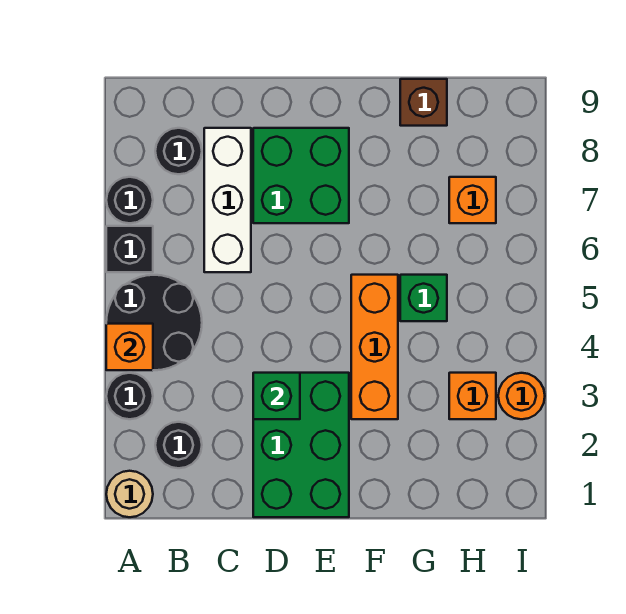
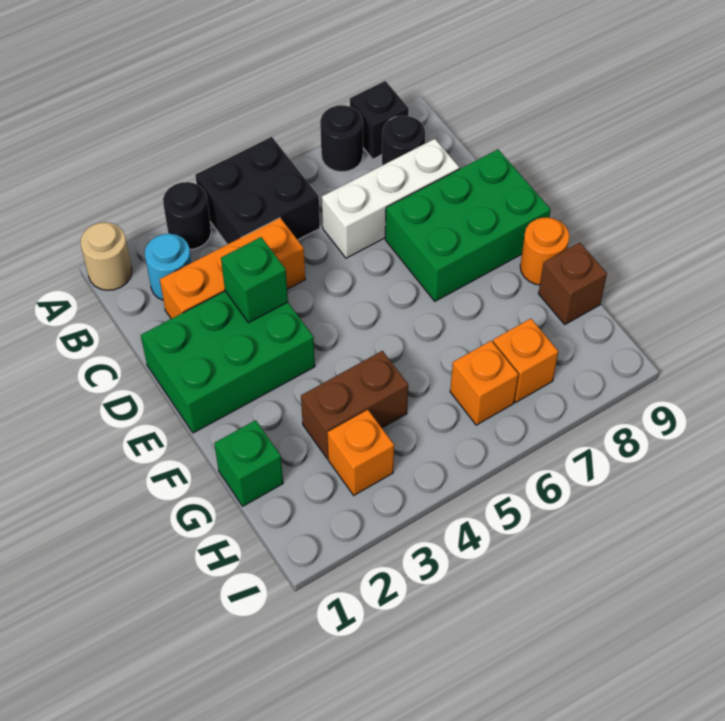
black round brick A4:B5 level 1 -> black brick A4:B5 level 1
orange brick A4 level 2 -> orange brick H6 level 1
black brick A6 level 1 -> black brick A8 level 1
black round brick B2 level 1 -> cyan round brick B2 level 1
green brick D7:E8 level 1 -> green brick D7:E9 level 1
orange brick F3:F5 level 1 -> orange brick C2:C4 level 1
none -> brown brick G3:G4 level 1
green brick G5 level 1 -> green brick G1 level 1
orange round brick I3 level 1 -> orange round brick F9 level 1

